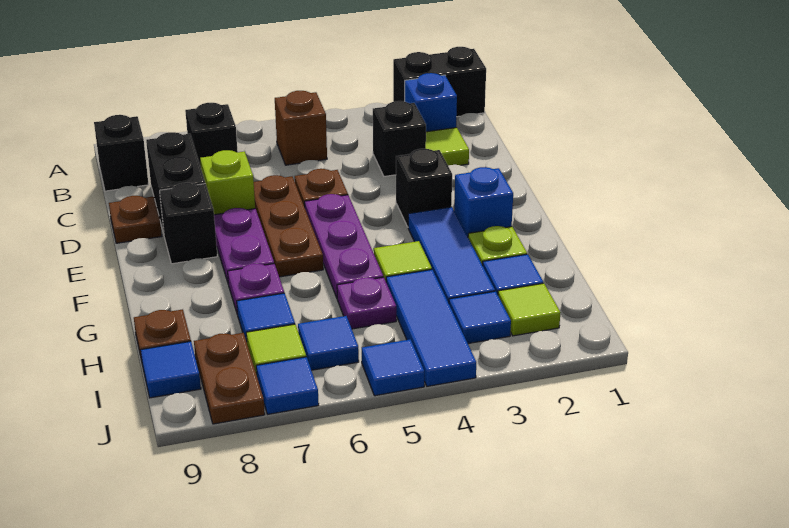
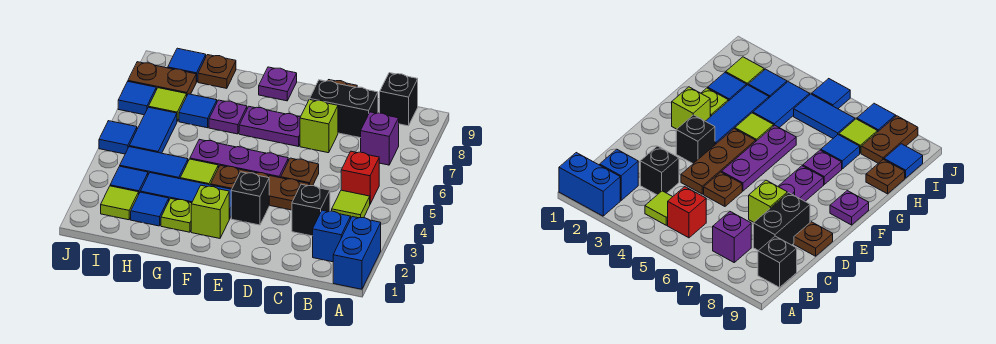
black brick A1:A2 level 1 -> blue brick A1:A2 level 1
brown brick B5 level 1 -> red brick B5 level 1
black brick B7 level 1 -> purple brick B7 level 1
lime tile C2 level 1 -> lime tile B4 level 1
brown plate D6:F6 level 1 -> brown plate D4:F4 level 1
black brick E8 level 1 -> none
blue brick F2 level 1 -> lime brick F2 level 1
blue tile H4:J4 level 1 -> blue tile H4:I4 level 1
purple plate H5 level 1 -> purple plate F9 level 1
blue tile I6 level 1 -> blue tile I5:I6 level 1

